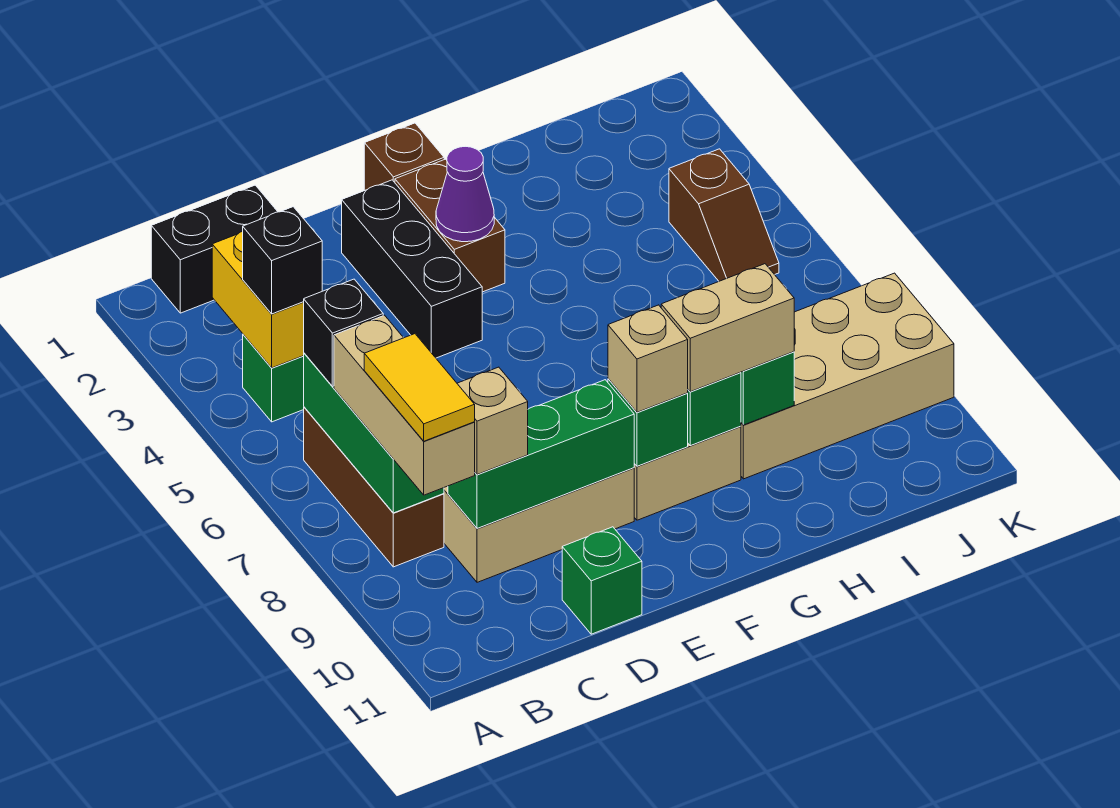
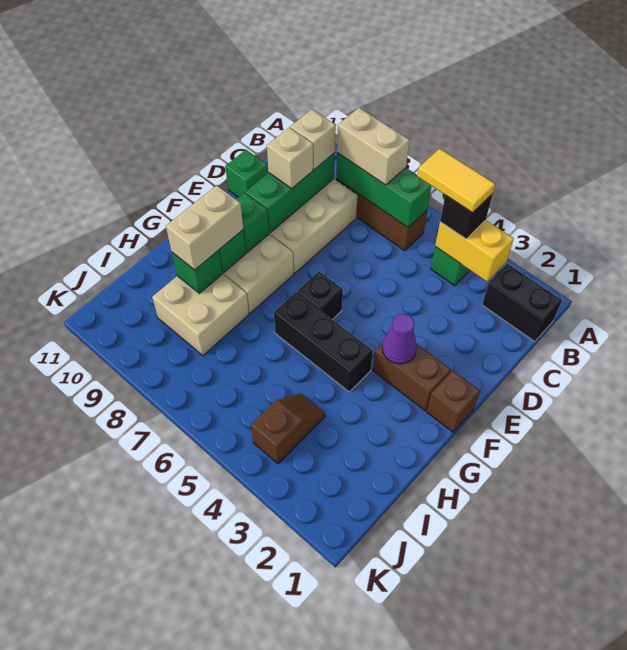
black brick B1:C1 level 1 -> black brick B1:B2 level 1
black brick B6 level 3 -> black brick F6 level 1
tan brick B7:B9 level 3 -> tan brick B7:B8 level 3
yellow tile B8:B9 level 4 -> yellow tile B4:B5 level 4
black brick E2:E4 level 1 -> black brick G4:G6 level 1
tan brick F9 level 3 -> tan brick D9 level 3
tan brick H8:K9 level 1 -> tan brick H8:I9 level 1
brown slope J4:J5 level 1 top 4 -> brown slope I4:J4 level 1 top J

